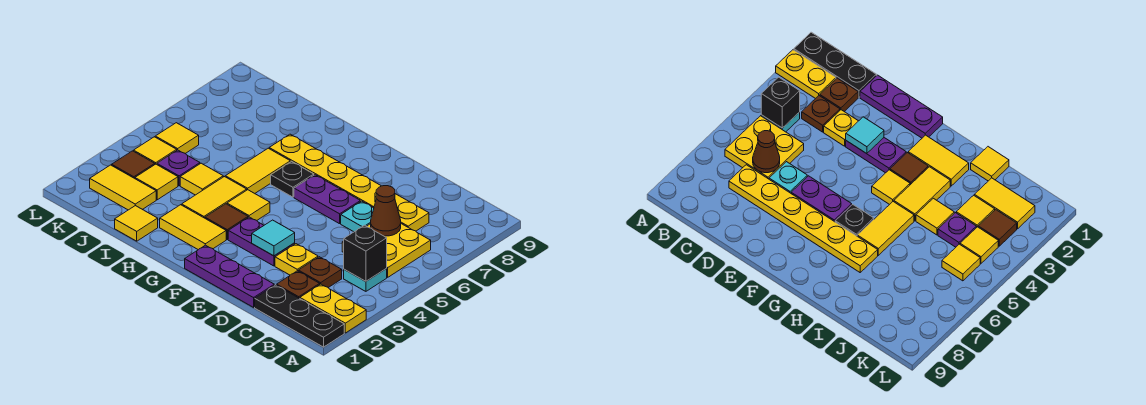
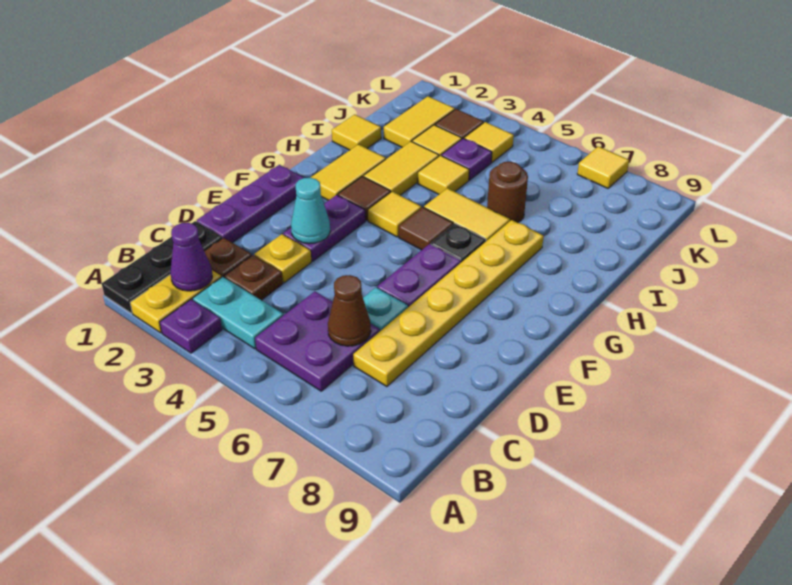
none -> purple plate A3 level 1
none -> purple cone B2 level 2
cyan plate B4 level 1 -> cyan plate B3:B4 level 1
black brick B4 level 2 -> none
yellow plate B5:C6 level 1 -> purple plate B5:C6 level 1
cyan tile E3 level 2 -> cyan cone E3 level 2
none -> brown tile G5 level 1
yellow tile H3:H4 level 1 -> yellow tile H3:I3 level 1
none -> brown round brick I6 level 1
yellow tile K5 level 1 -> yellow tile L7 level 1

